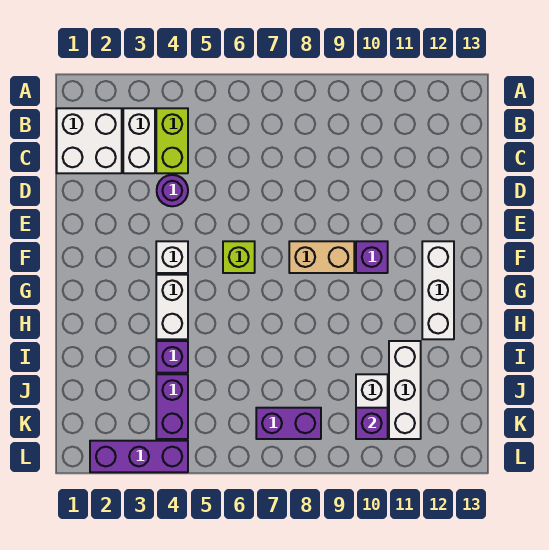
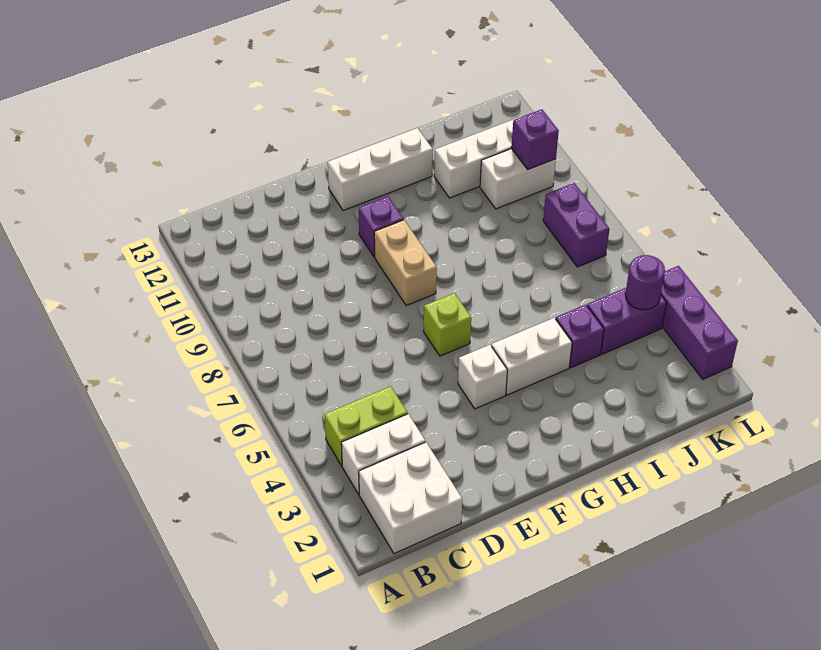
purple round brick D4 level 1 -> purple round brick K4 level 2

